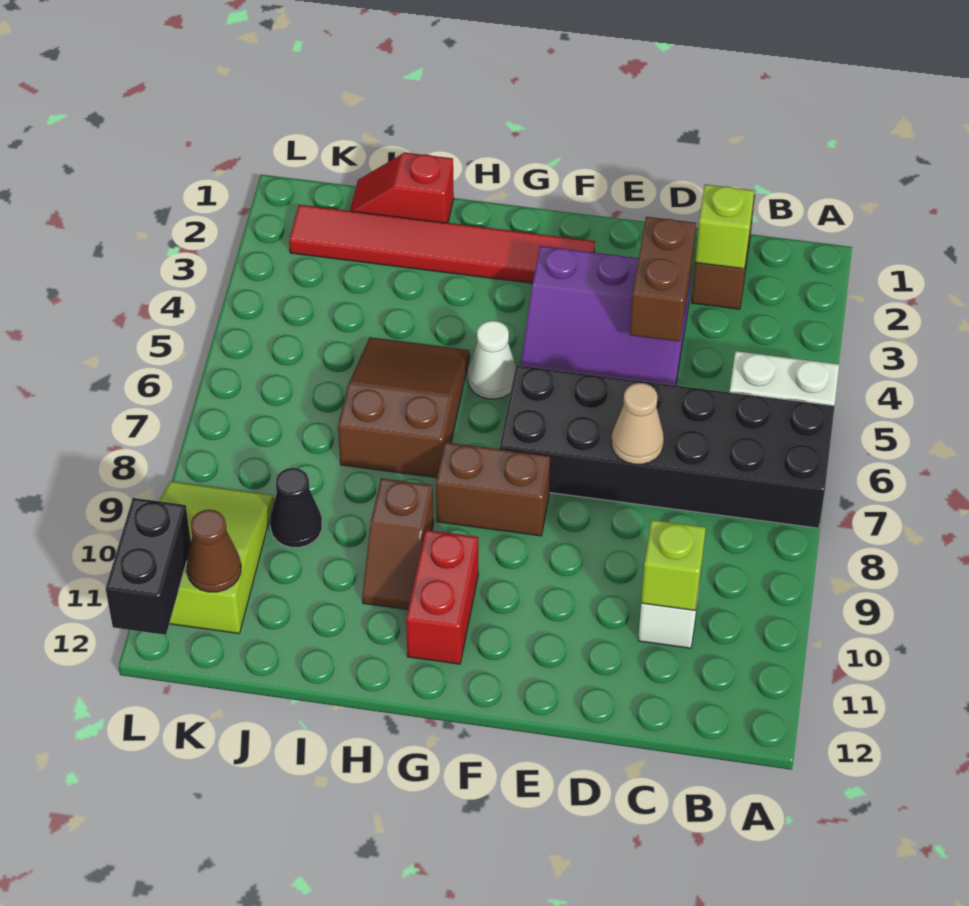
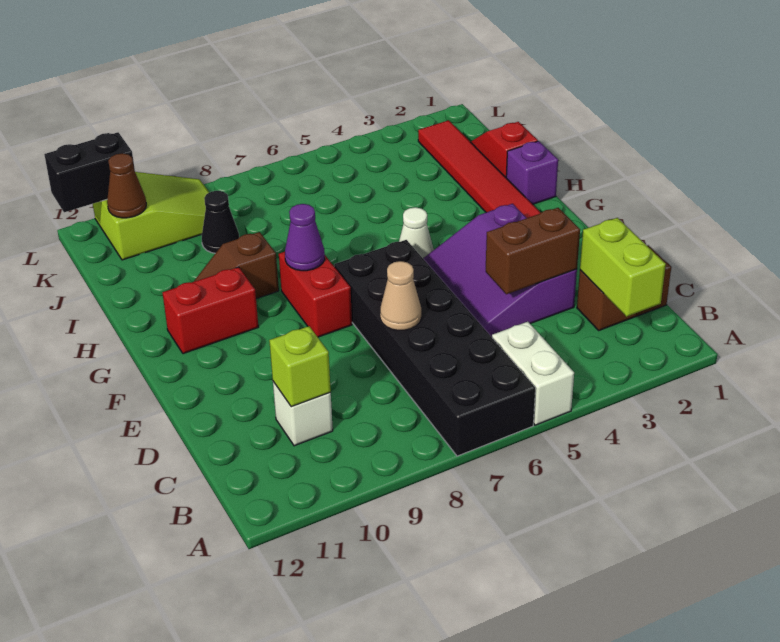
lime brick C2 level 2 -> lime brick B2:C2 level 2
brown brick F8:G8 level 1 -> red brick F8:G8 level 1
none -> purple cone G8 level 2
none -> purple brick H1 level 1
brown slope H5:I7 level 1 top 7 -> none

